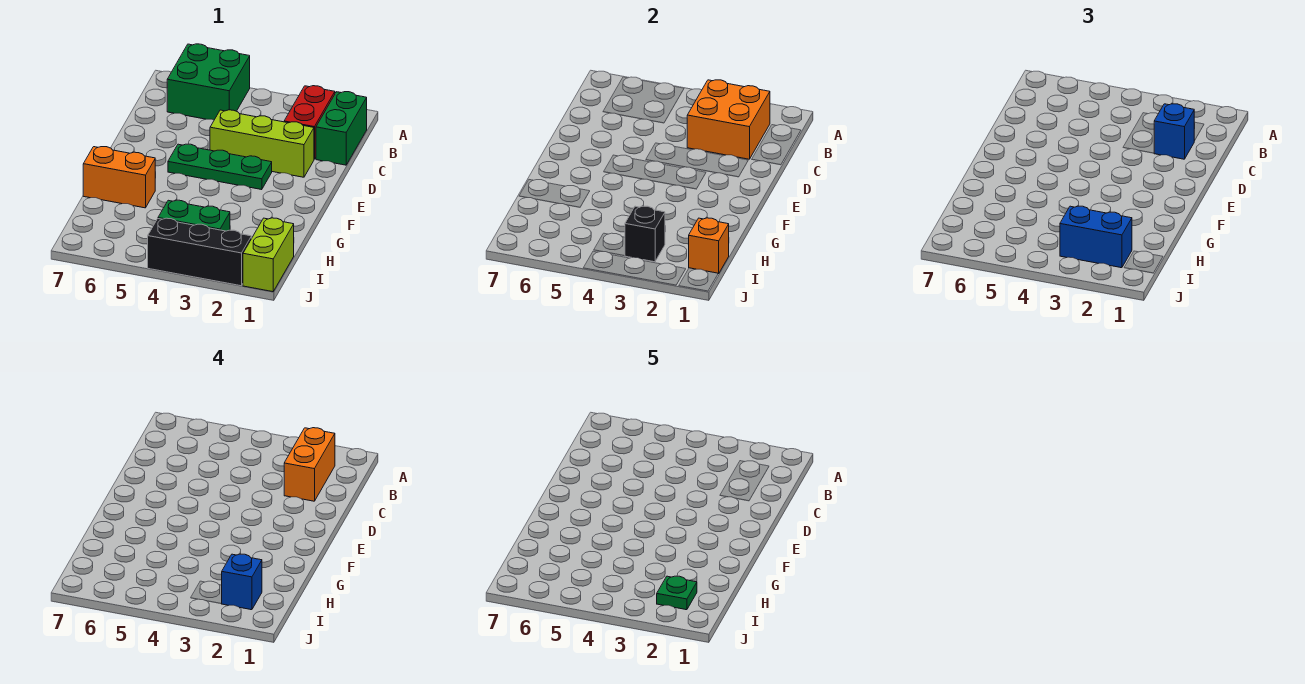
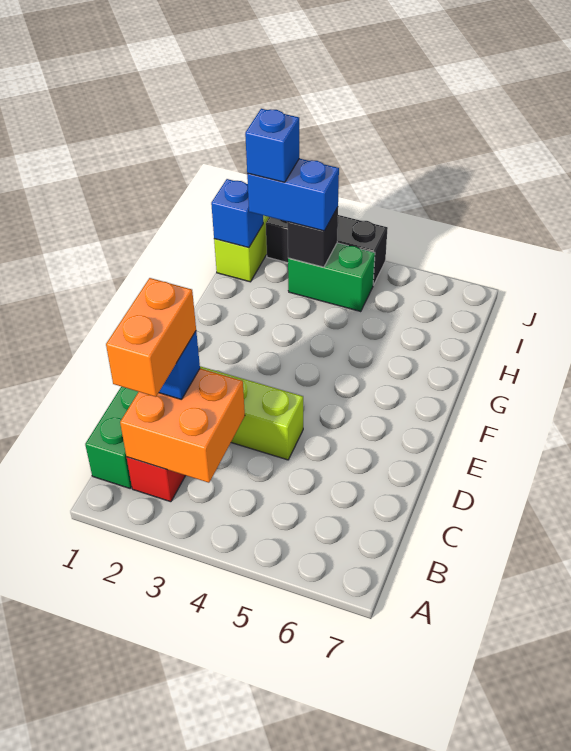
green brick A5:B6 level 1 -> none
green plate E3:E5 level 1 -> none
orange brick G6:G7 level 1 -> none
orange brick I1 level 2 -> blue brick I1 level 2
green plate I2 level 5 -> none

